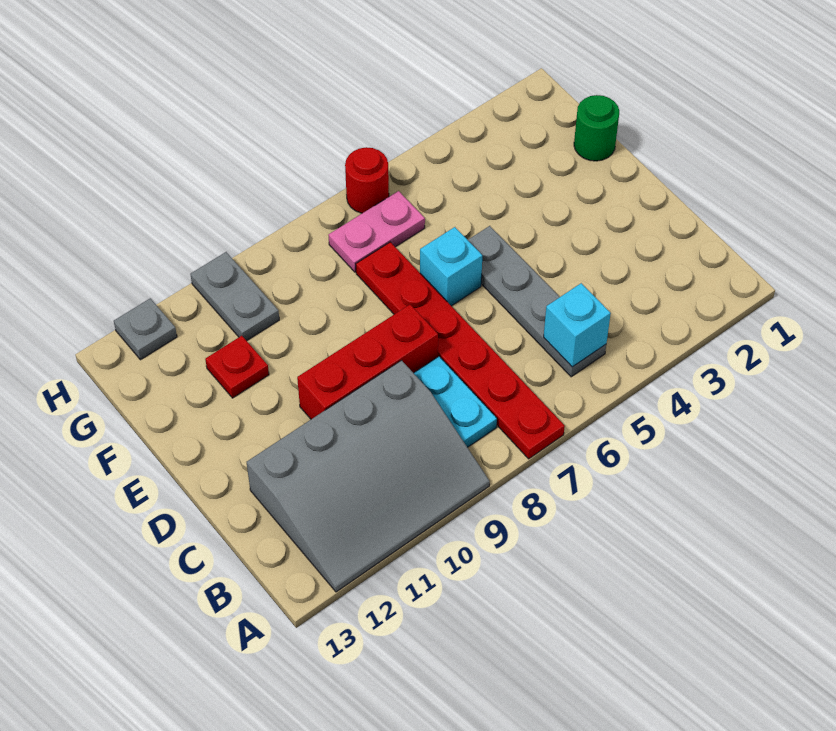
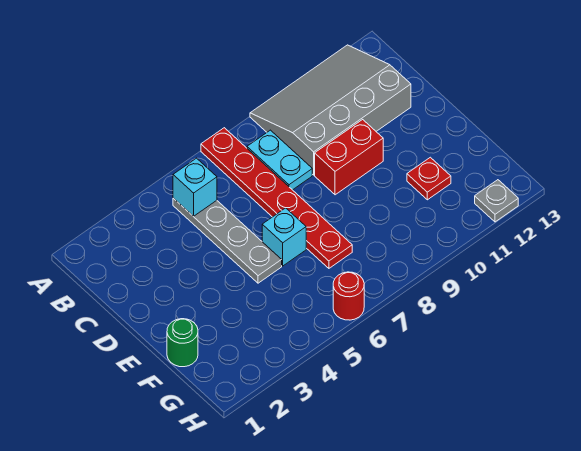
red brick D8:D10 level 1 -> red brick D9:D10 level 1
pink plate G6:G7 level 1 -> none
grey plate G10:H10 level 1 -> none

